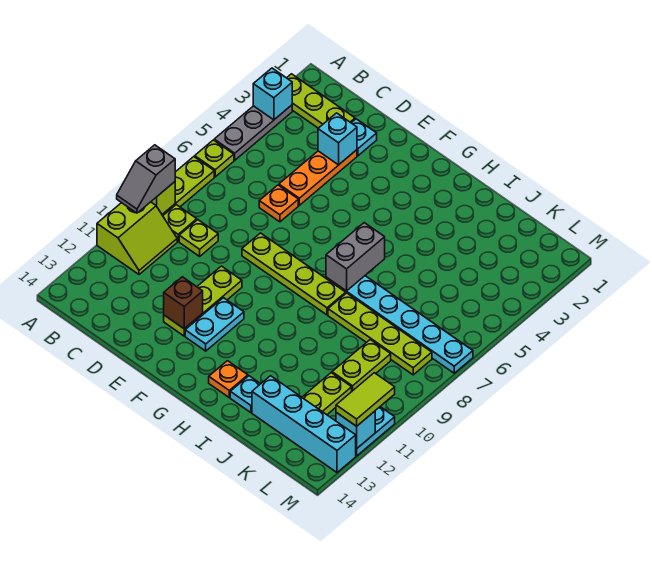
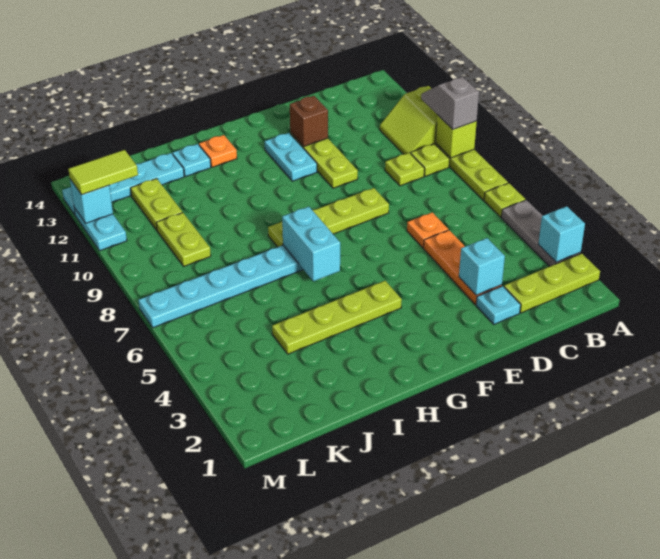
grey brick H6:H7 level 2 -> cyan brick H6:H7 level 2
lime plate I8:L8 level 1 -> lime plate G4:J4 level 1
cyan brick J13:M13 level 1 -> cyan plate J13:M13 level 1
lime tile M11:M12 level 3 -> lime tile L12:M12 level 3

